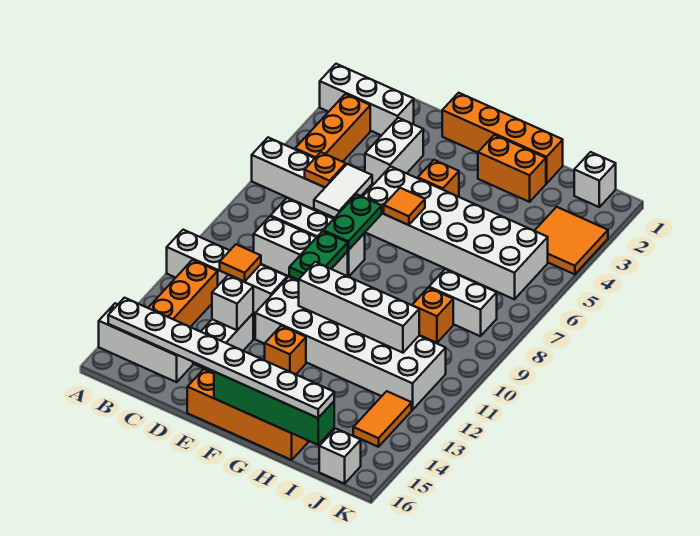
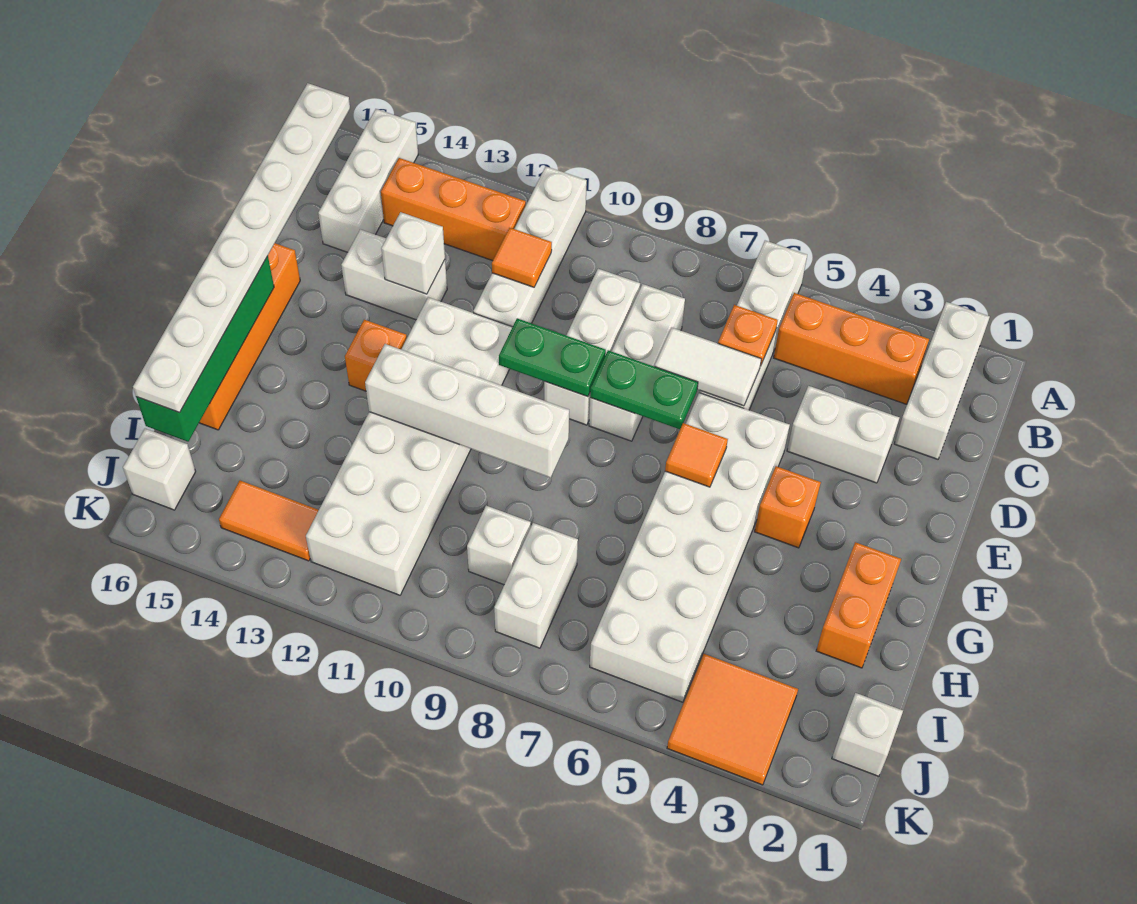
orange brick E1:H1 level 1 -> none
white brick F11:I11 level 2 -> white brick G9:G12 level 2
orange brick I9 level 1 -> white brick I9 level 1

